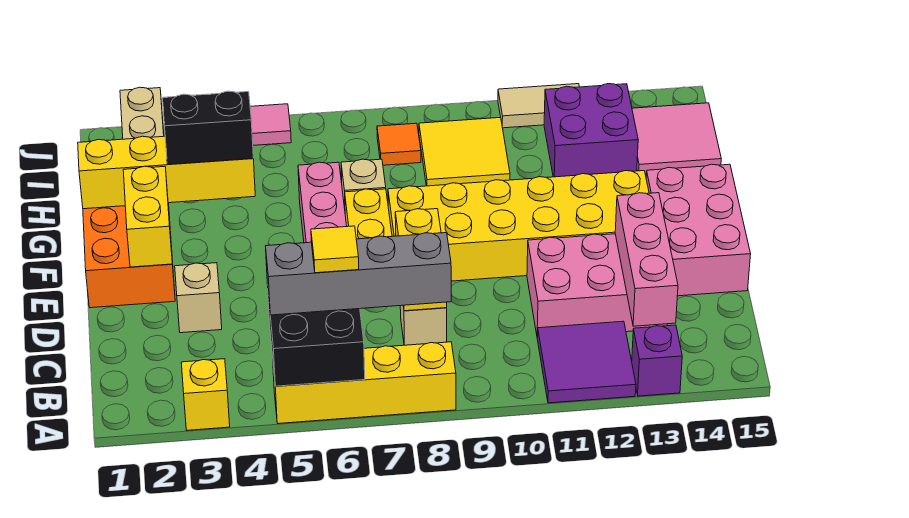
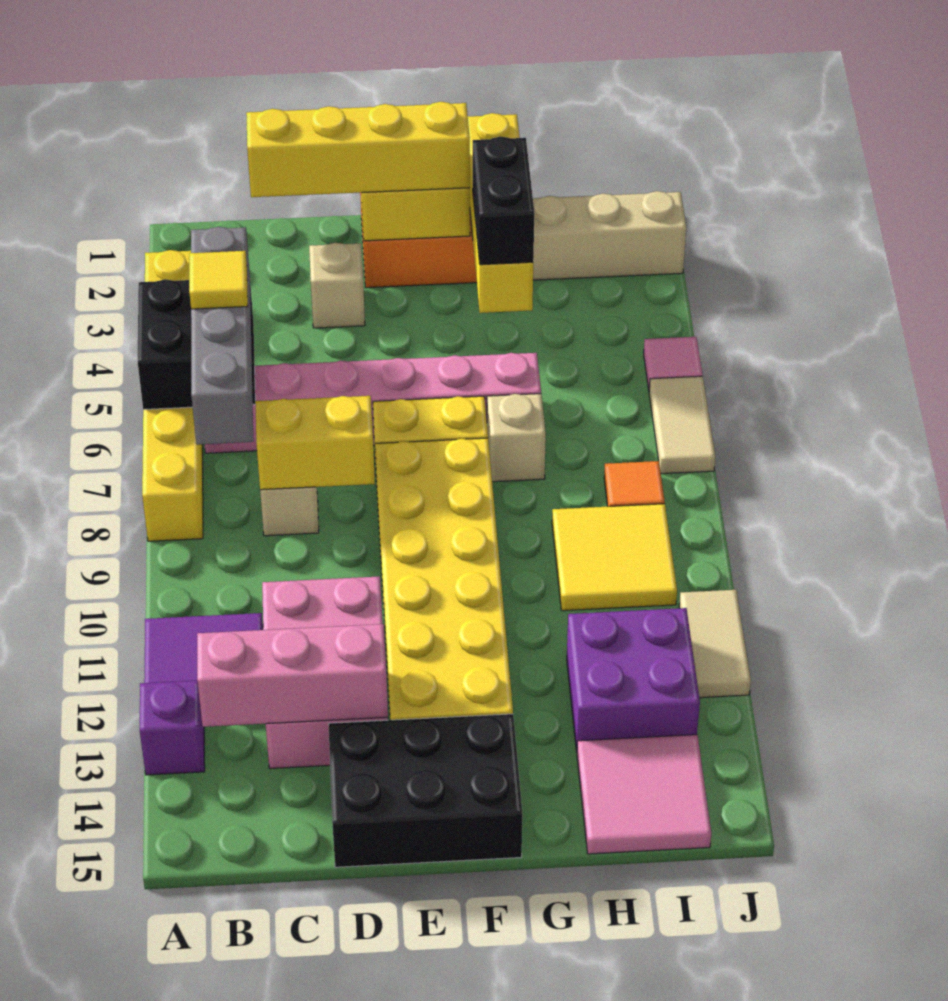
none -> yellow brick C2:F2 level 3
pink brick D14:F15 level 1 -> black brick D14:F15 level 1
none -> tan tile J6:J7 level 1

